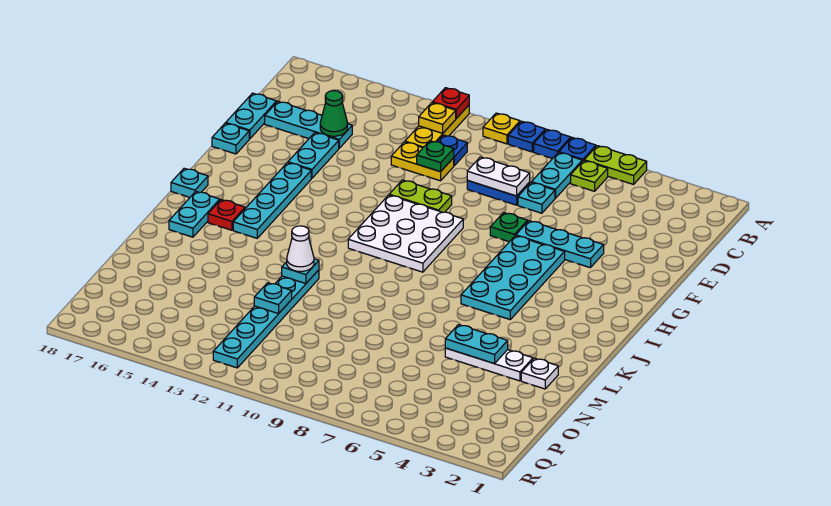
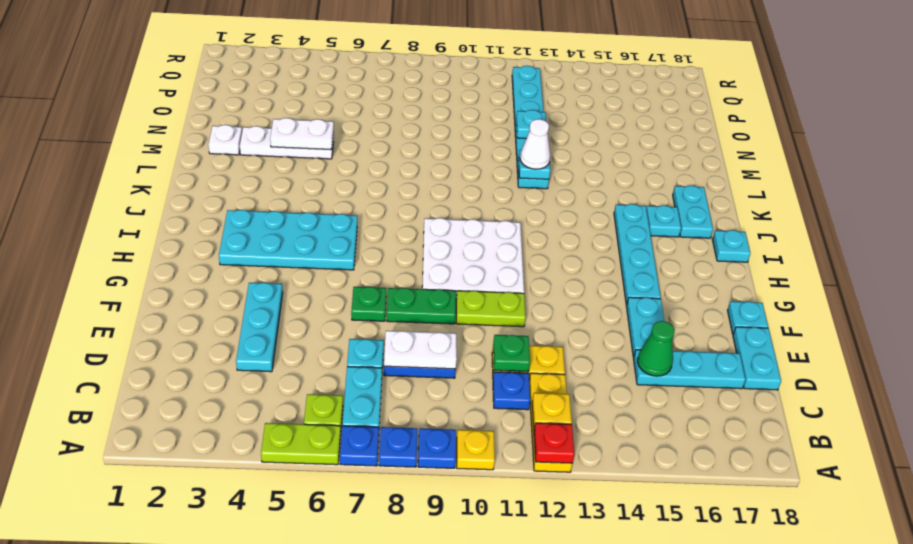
cyan plate F4:F6 level 1 -> cyan plate D4:F4 level 1
none -> green plate F8:F9 level 1
cyan plate G5:J6 level 1 -> cyan plate H3:I6 level 1
red plate J16 level 1 -> cyan plate J16 level 1
cyan plate M4:M5 level 2 -> white plate M4:M5 level 2

